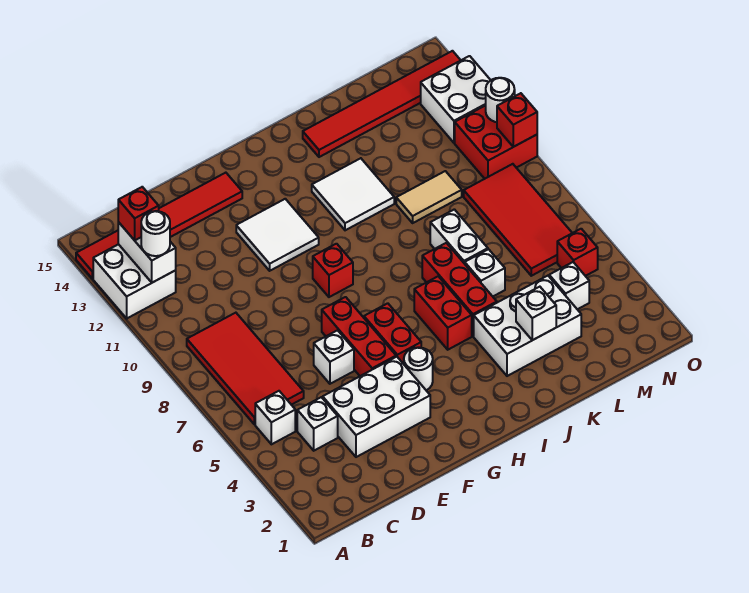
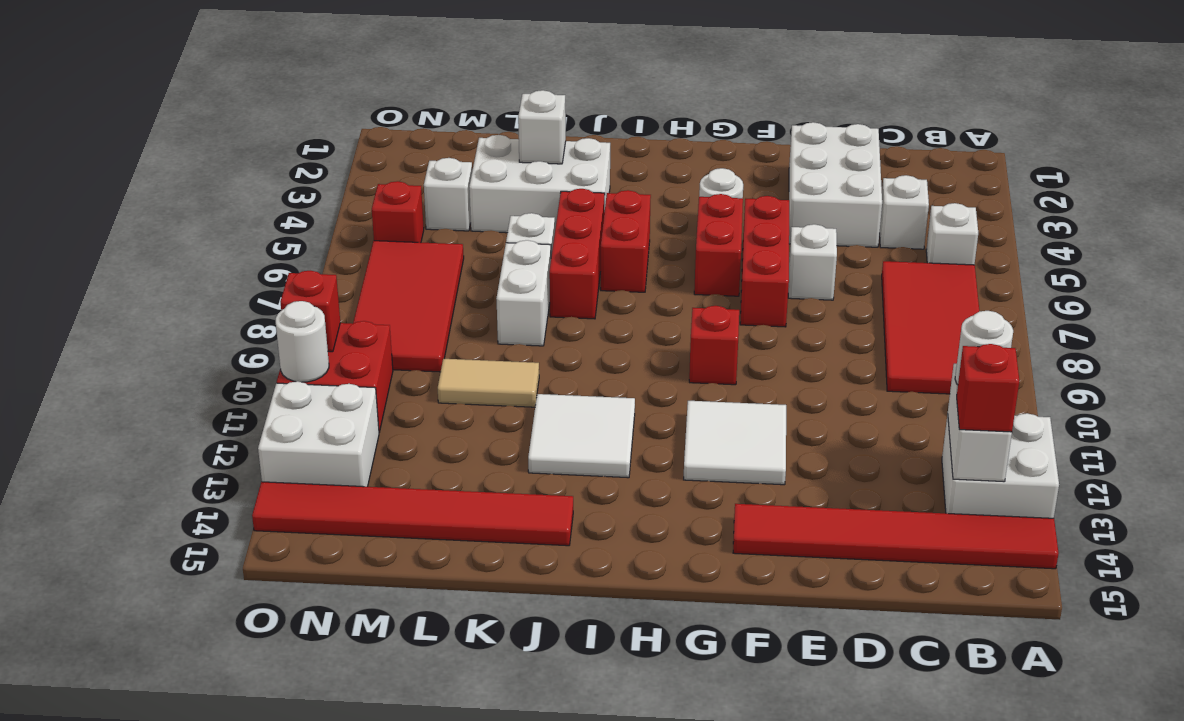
white brick D3:F4 level 1 -> white brick D2:E4 level 1

